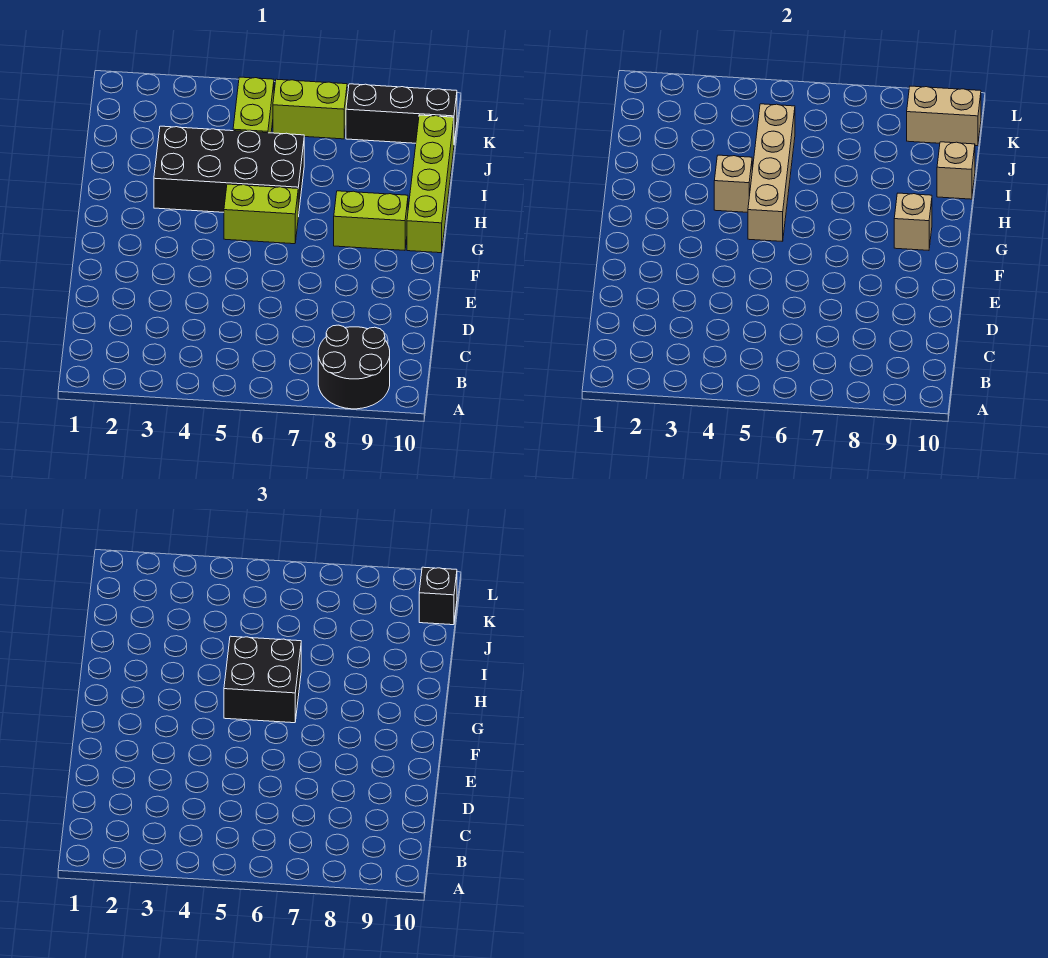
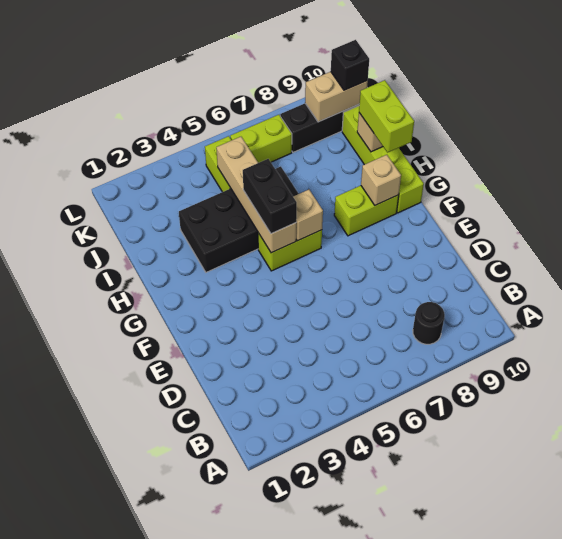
black round brick A8:B9 level 1 -> black round brick B8 level 1
black brick G5:H6 level 3 -> black brick G5:H5 level 3
tan brick H4 level 2 -> tan brick G6 level 2
none -> lime brick H10:I10 level 3

